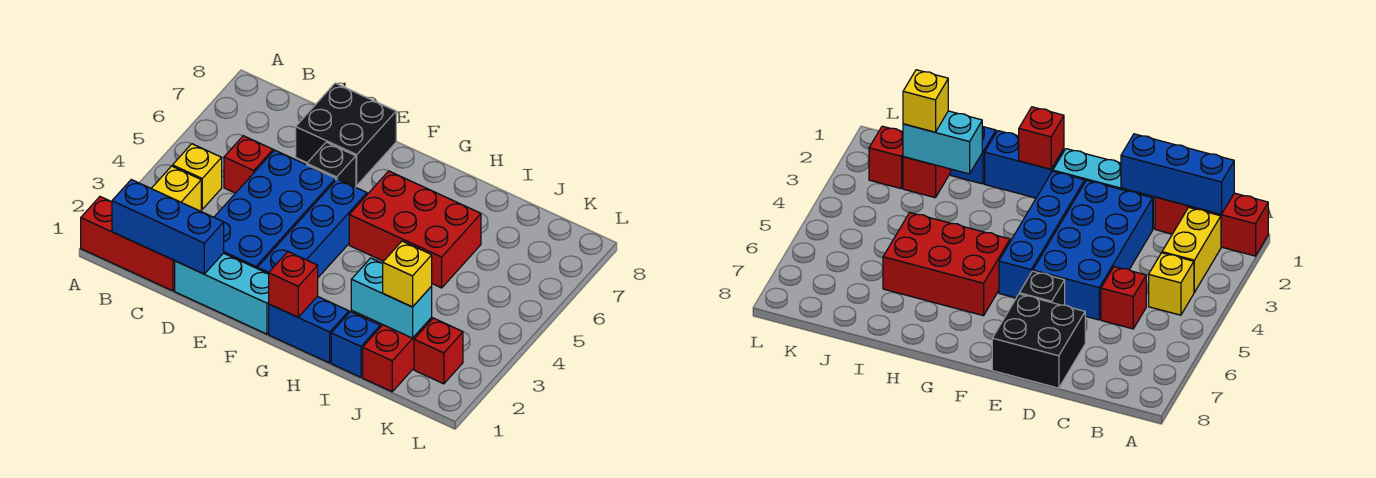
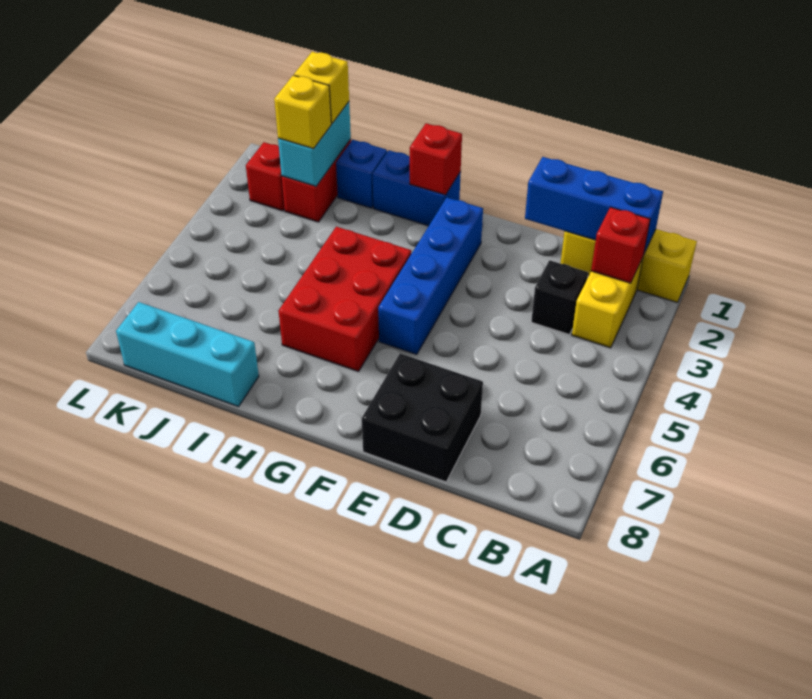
red brick A1:C1 level 1 -> yellow brick A1:C1 level 1
yellow brick B4 level 1 -> yellow brick J1 level 3
red brick C5 level 1 -> red brick B2 level 2
cyan brick D1:F1 level 1 -> cyan brick I8:K8 level 1
blue brick D2:E5 level 1 -> none
black brick E6 level 1 -> black brick C3 level 1
red brick G5:I6 level 1 -> red brick G4:H6 level 1
cyan brick I2:J2 level 2 -> cyan brick J1:J2 level 2

